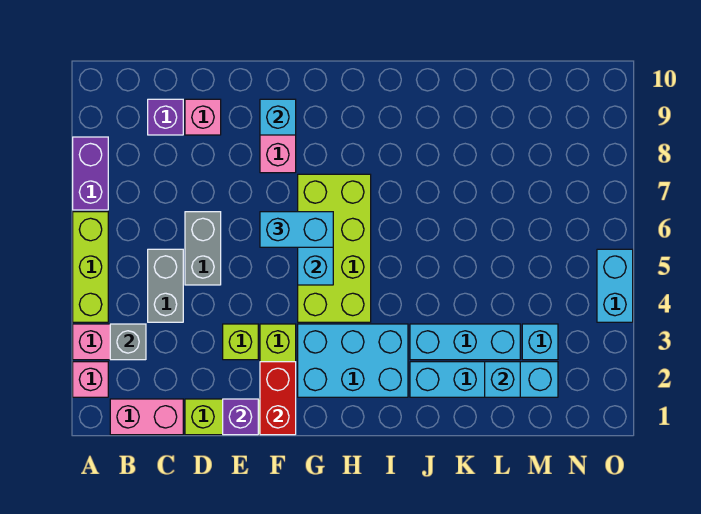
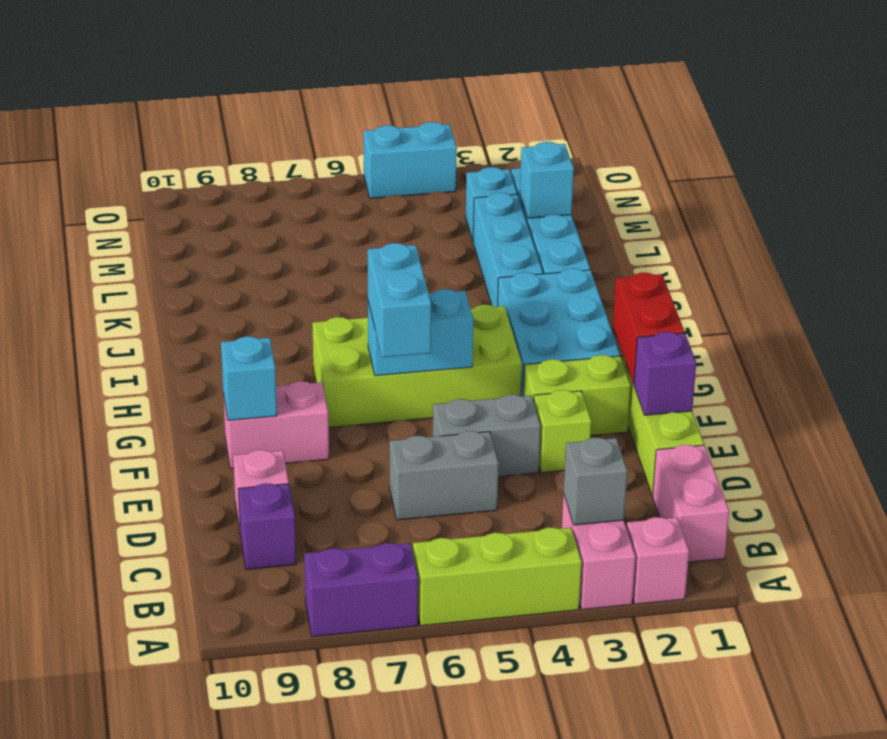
grey brick C4:C5 level 1 -> grey brick E4:E5 level 1
red brick F1:F2 level 2 -> red brick F1:G1 level 2

